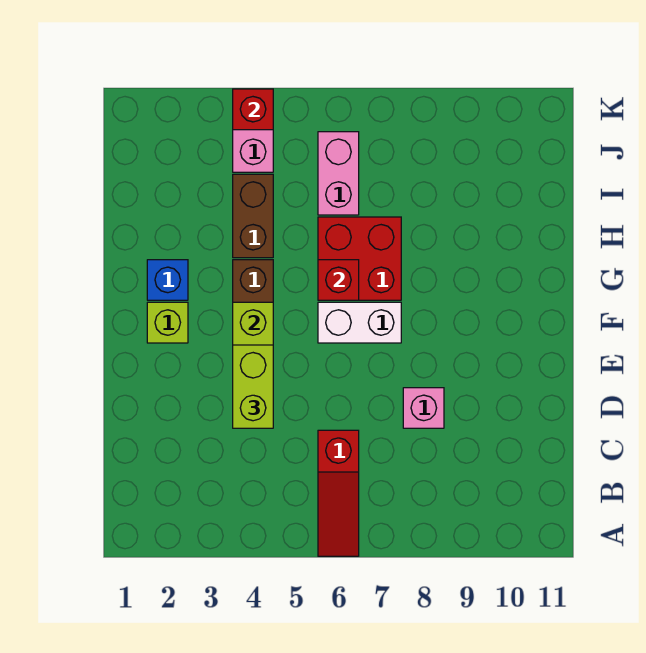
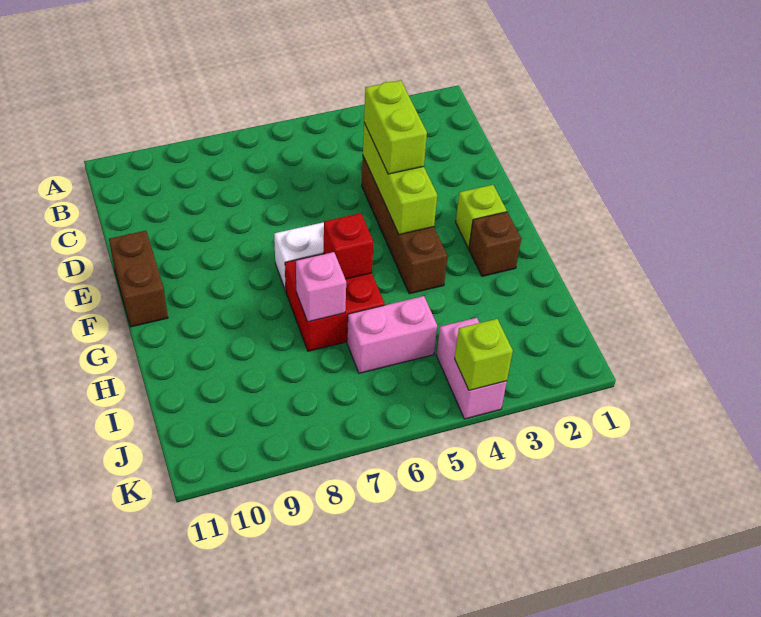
red slope A6:C6 level 1 top C -> none
pink brick D8 level 1 -> pink brick H7 level 2
blue brick G2 level 1 -> brown brick G2 level 1
brown brick H4:I4 level 1 -> brown brick E11:F11 level 1
pink brick I6:J6 level 1 -> pink brick I5:I6 level 1
red brick K4 level 2 -> lime brick K4 level 2

